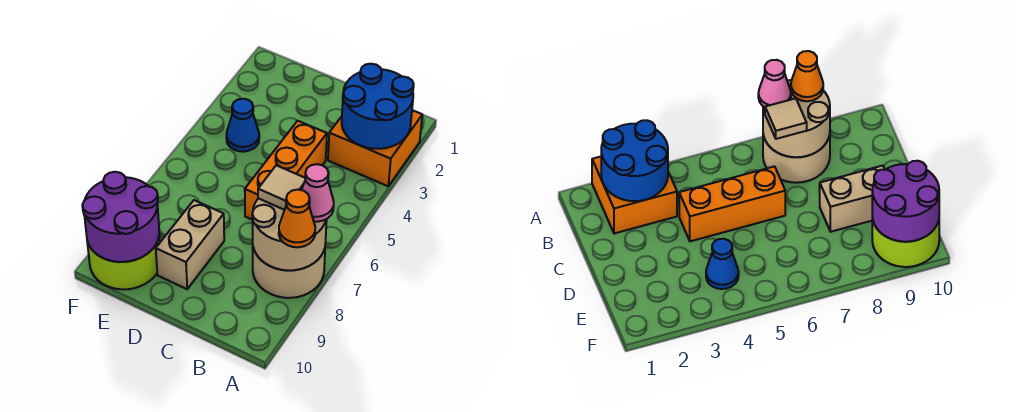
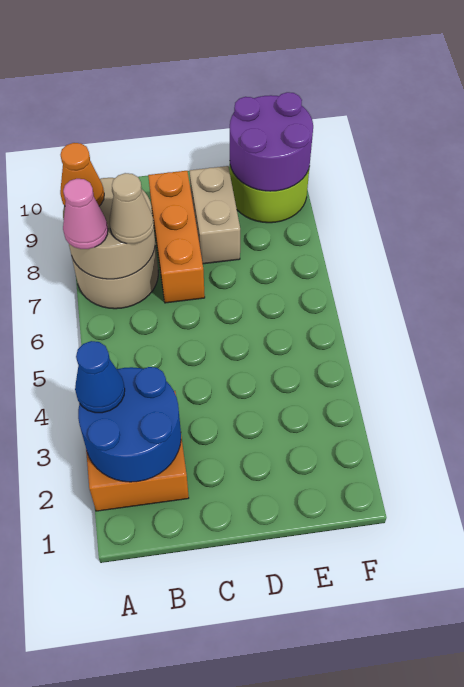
tan tile B7 level 3 -> tan cone B7 level 3
orange brick C4:C6 level 1 -> orange brick C7:C9 level 1
blue cone E4 level 1 -> blue cone A3 level 3

